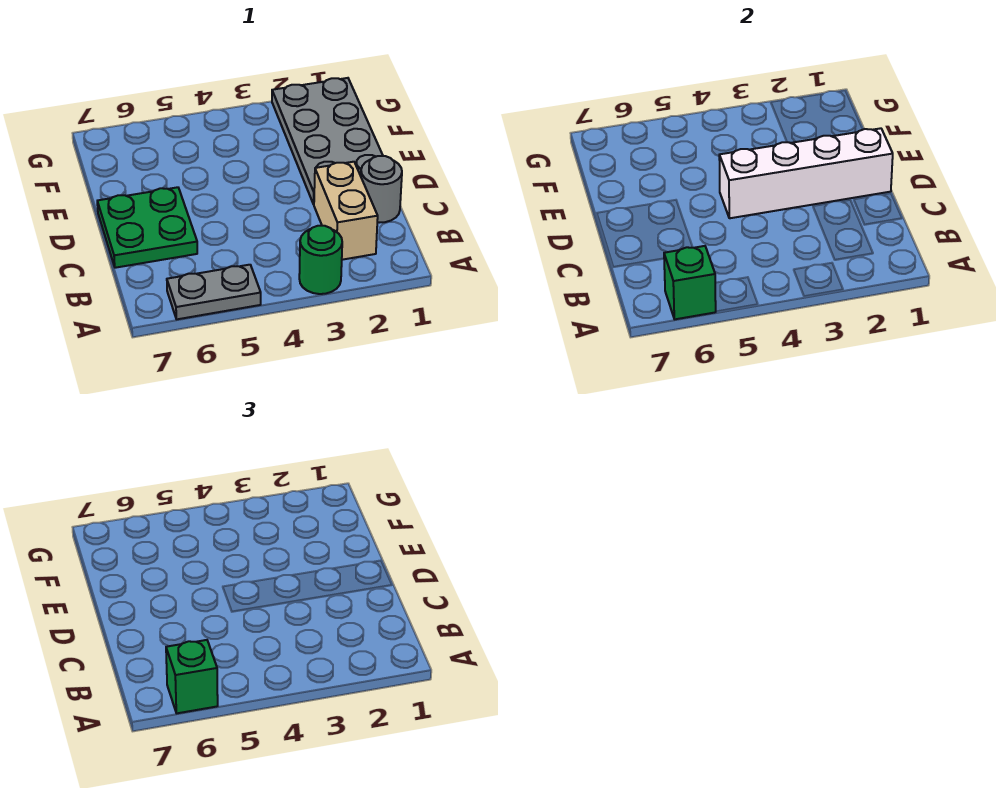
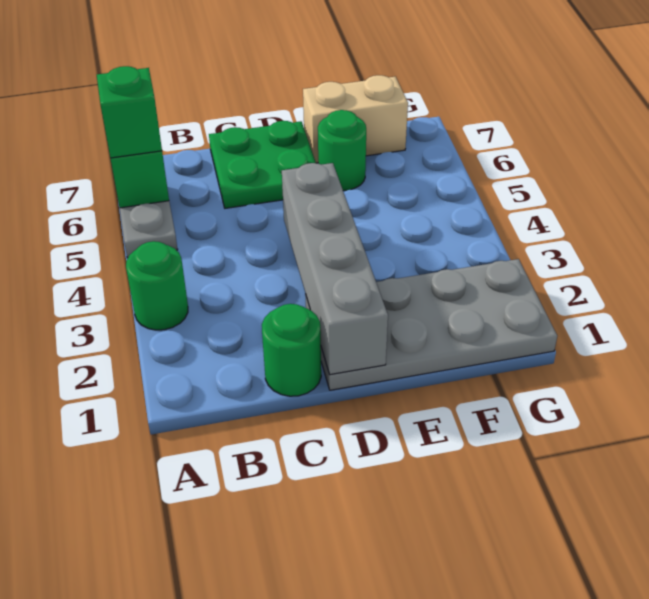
tan brick B2:C2 level 1 -> tan brick E7:F7 level 1
grey round brick C1 level 1 -> green round brick C1 level 1
white brick D1:D4 level 2 -> grey brick D1:D4 level 2
none -> green round brick E6 level 1

